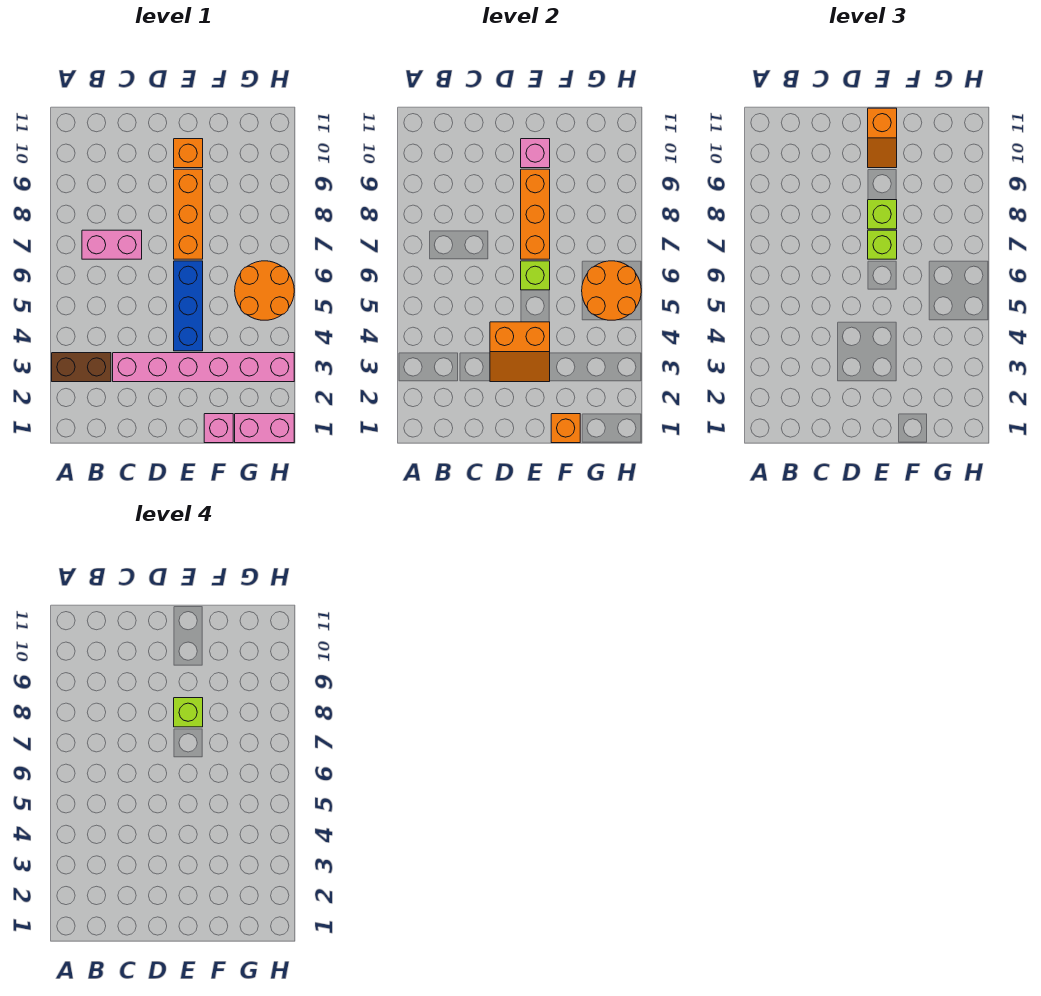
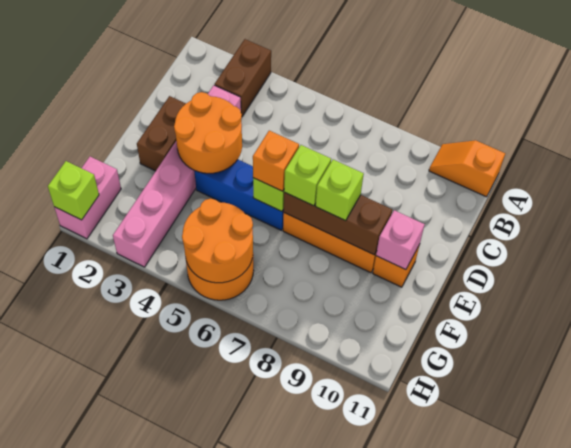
pink brick B7:C7 level 1 -> none
none -> brown brick D2:E2 level 1
orange slope D3:E4 level 2 top 4 -> orange round brick D3:E4 level 2
orange brick E7:E9 level 2 -> brown brick E7:E9 level 2
lime brick E8 level 4 -> lime brick H1 level 2
orange slope E10:E11 level 3 top 11 -> orange slope A10:A11 level 1 top 11
pink brick F1 level 1 -> none
orange brick F1 level 2 -> orange brick E6 level 3

